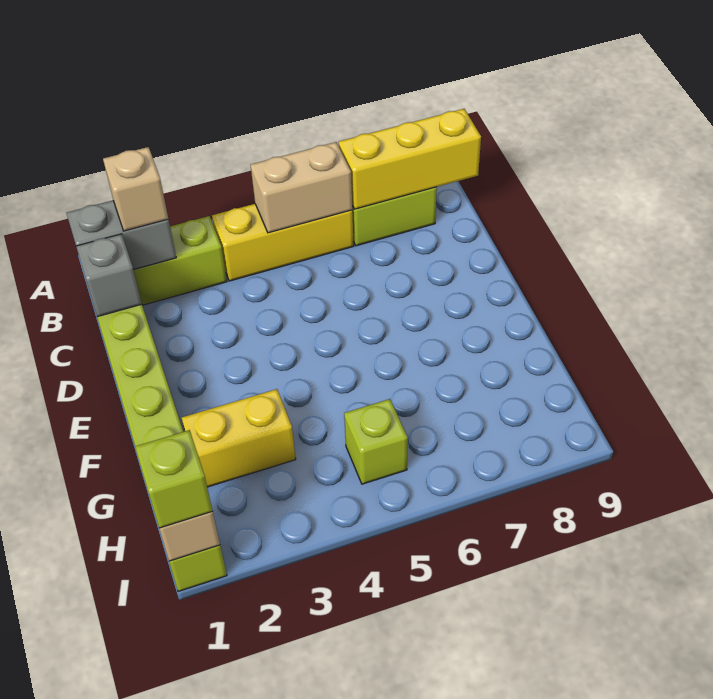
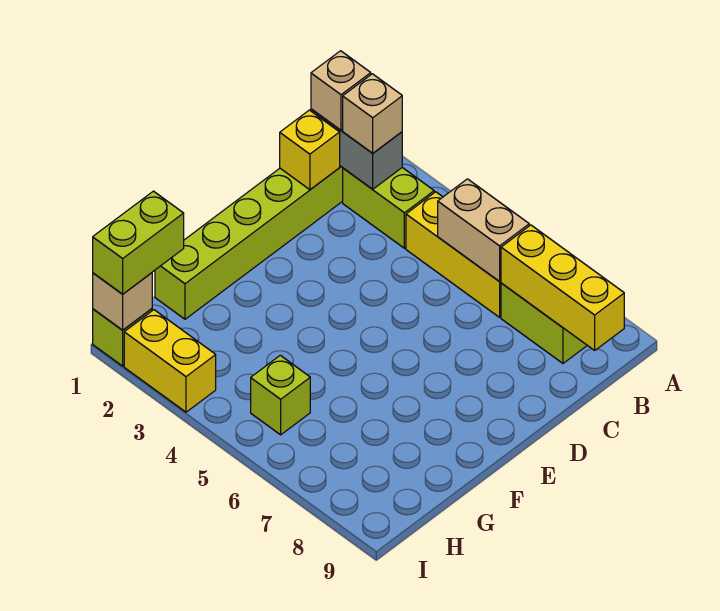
none -> tan brick B1 level 3
grey brick C1 level 2 -> yellow brick C1 level 2
yellow brick G2:G3 level 1 -> yellow brick I2:I3 level 1
lime brick I1 level 3 -> lime brick H1:I1 level 3

